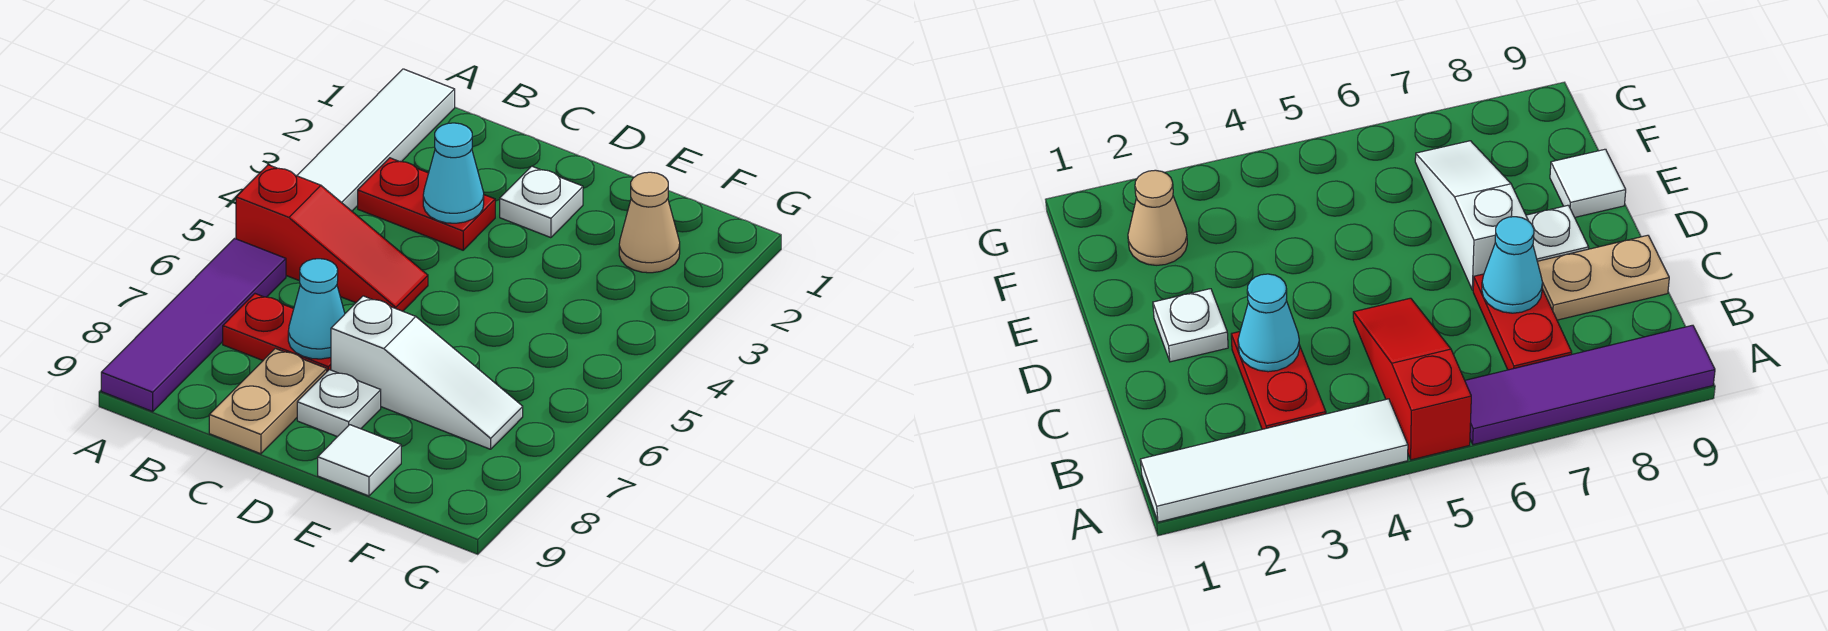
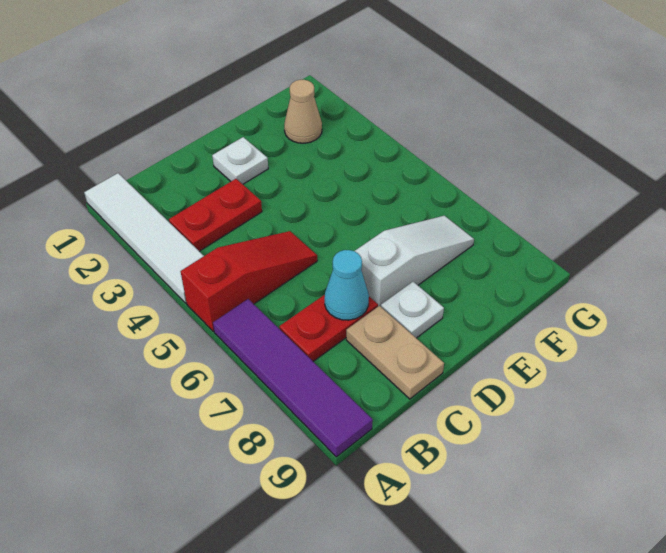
cyan cone C3 level 2 -> none
white tile E9 level 1 -> none

